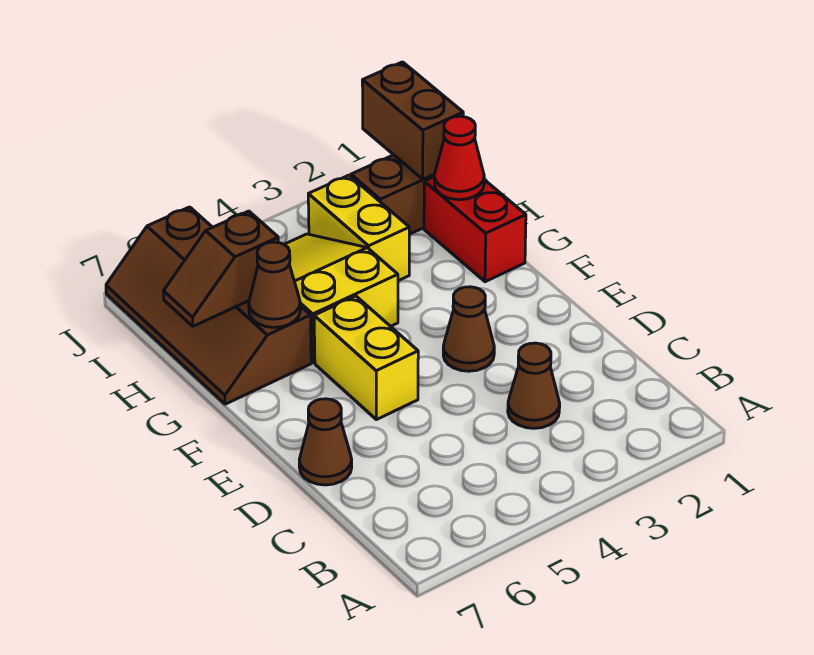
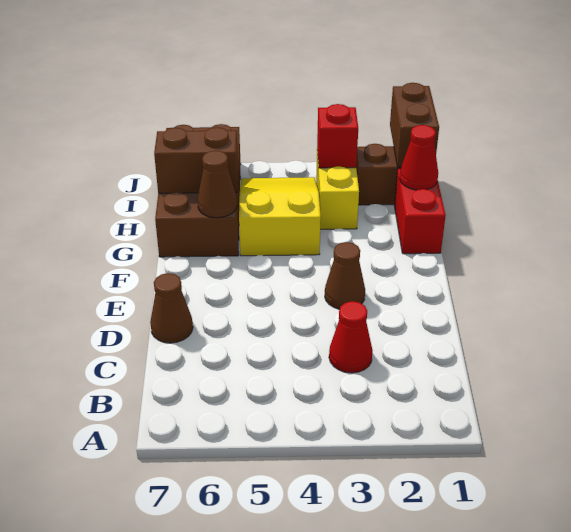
brown cone C3 level 1 -> red cone C3 level 1
yellow brick E5:F5 level 1 -> none
brown slope G6:J7 level 1 top 6 -> brown brick G6:J7 level 1
brown slope H6:H7 level 2 top 6 -> brown brick H6:H7 level 2
none -> red brick I3 level 2

